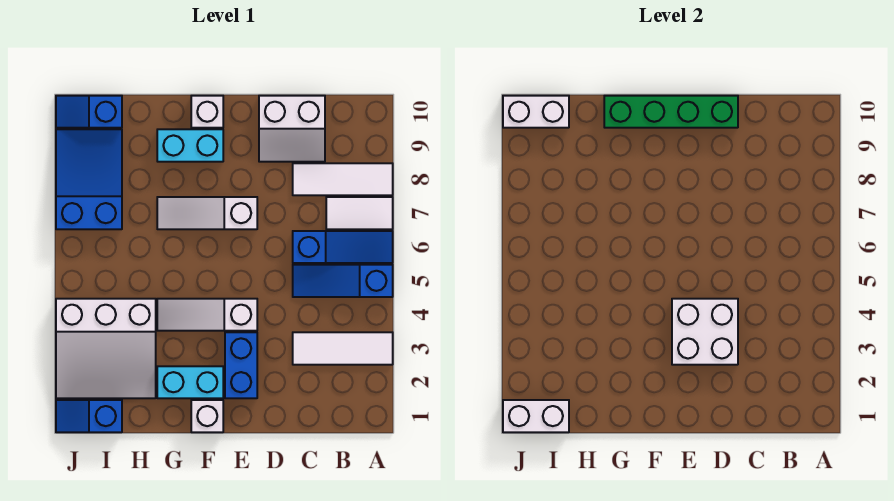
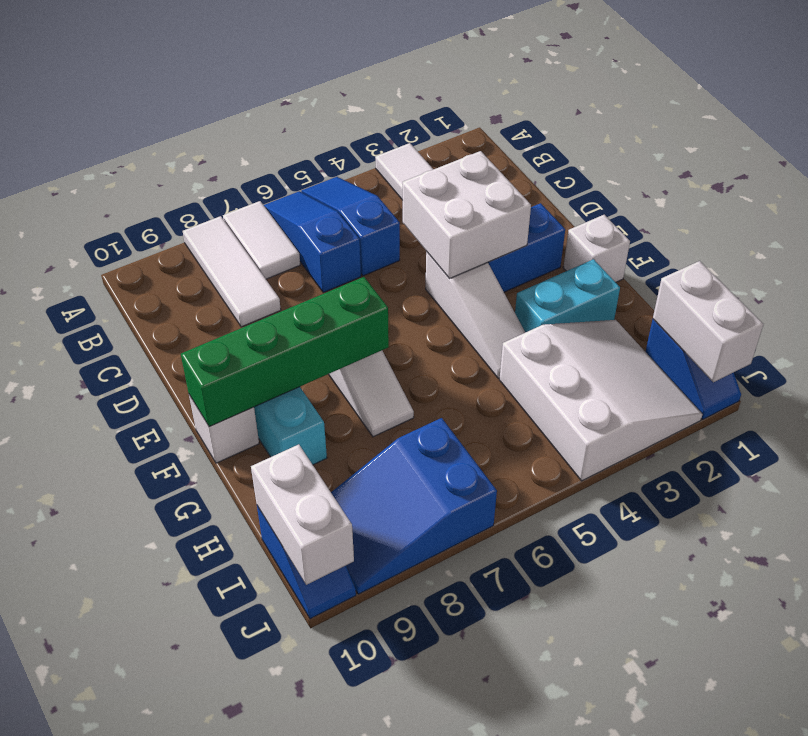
blue slope A5:C5 level 1 top A -> blue slope A5:C5 level 1 top C
white slope C9:D10 level 1 top 10 -> none
green brick D10:G10 level 2 -> green brick F7:F10 level 2
cyan brick F2:G2 level 1 -> cyan brick G2:G3 level 1

